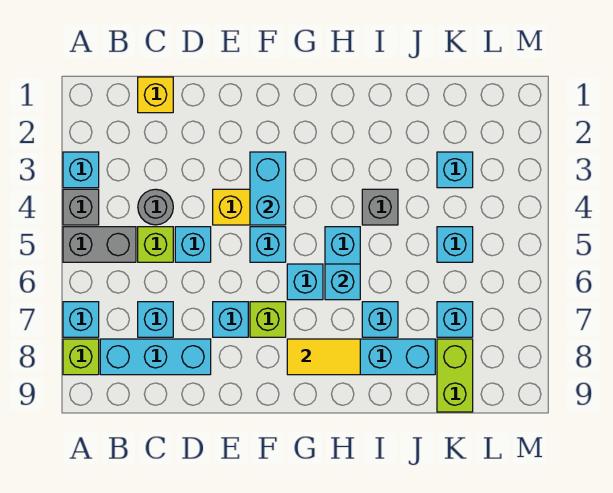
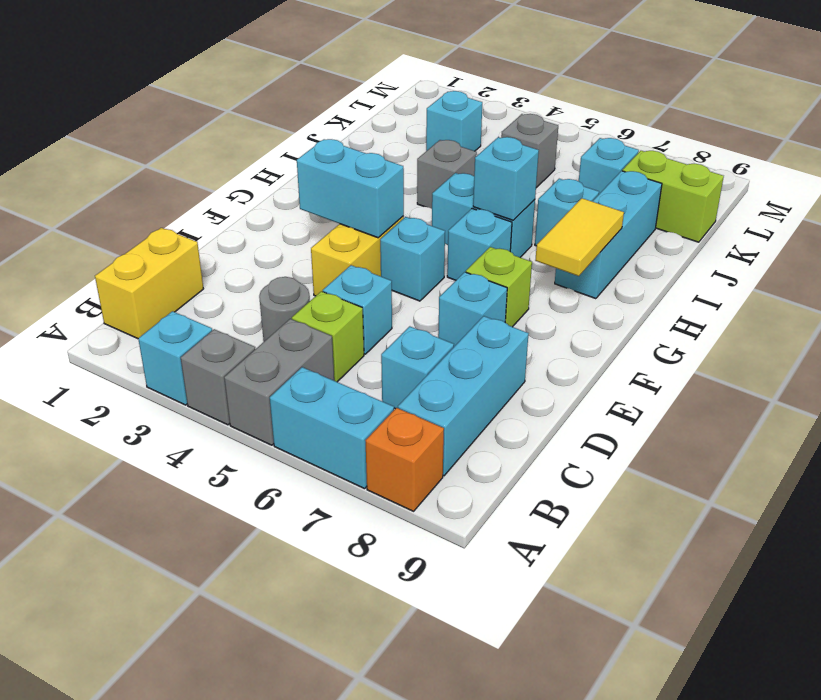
cyan brick A7 level 1 -> cyan brick A6:A7 level 1
lime brick A8 level 1 -> orange brick A8 level 1
yellow brick C1 level 1 -> yellow brick B1:C1 level 1
cyan brick K5 level 1 -> grey brick K5 level 1

